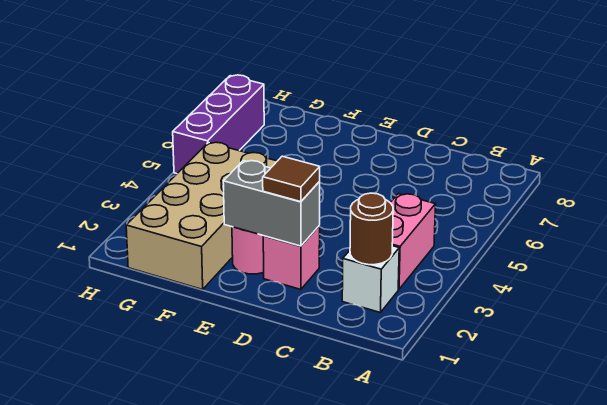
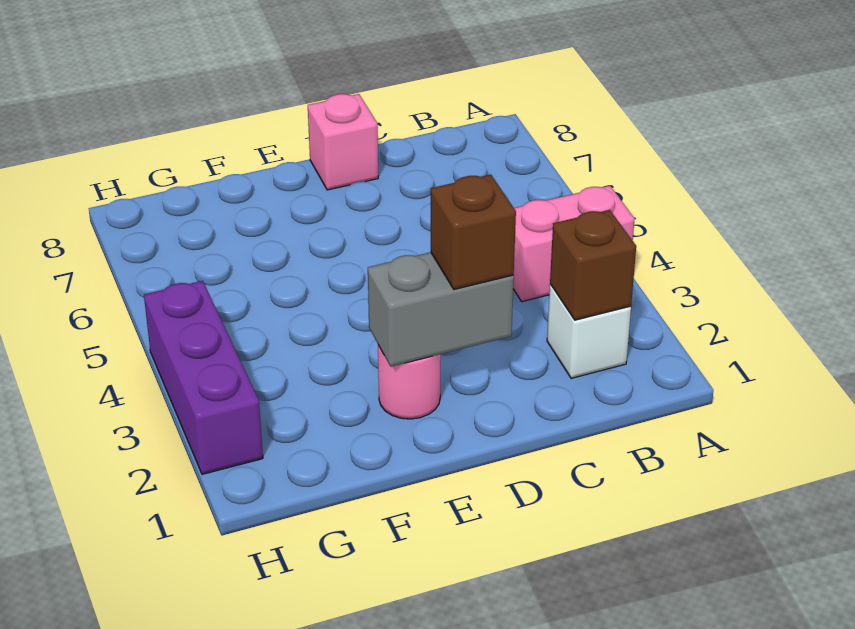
brown round brick B2 level 2 -> brown brick B2 level 2
pink brick B3:B4 level 1 -> pink brick A4:B4 level 1
pink brick D2 level 1 -> pink brick D8 level 1
brown tile D2 level 3 -> brown brick D2 level 3
tan brick F1:G4 level 1 -> none
purple brick H5:H7 level 1 -> purple brick H2:H4 level 1

